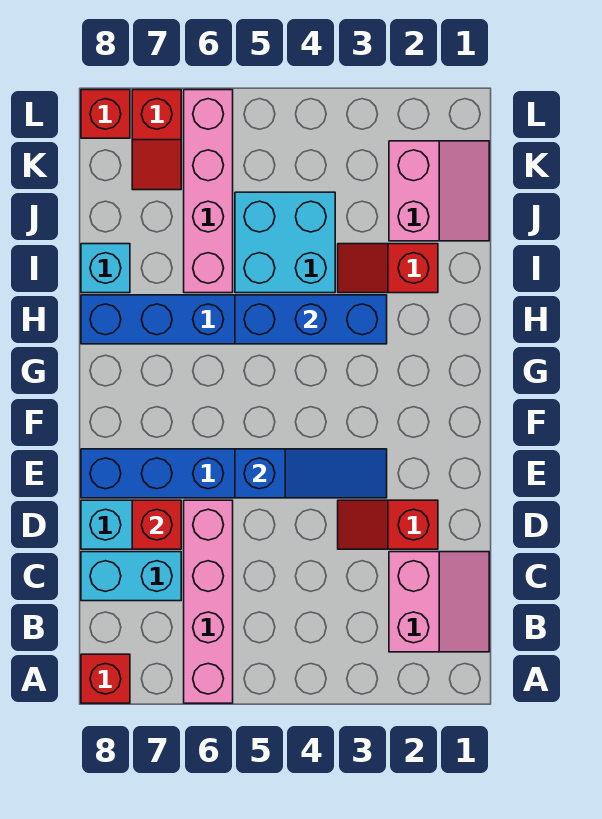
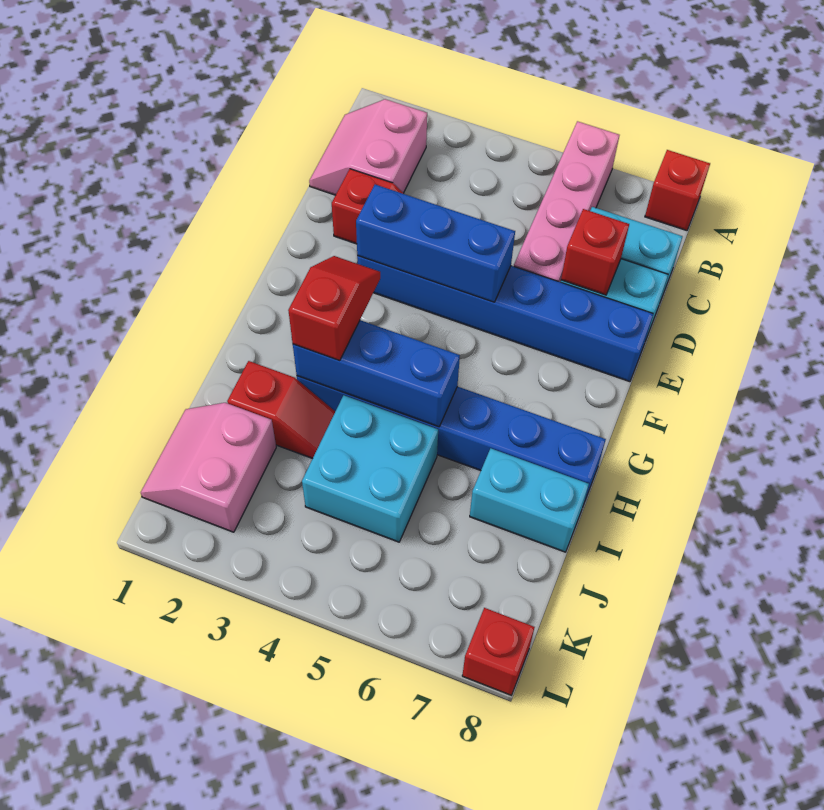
blue slope E3:E5 level 2 top 5 -> blue brick E3:E5 level 2
pink brick I6:L6 level 1 -> none
cyan brick I8 level 1 -> cyan brick I7:I8 level 1
red slope K7:L7 level 1 top L -> red slope G3:H3 level 3 top H

